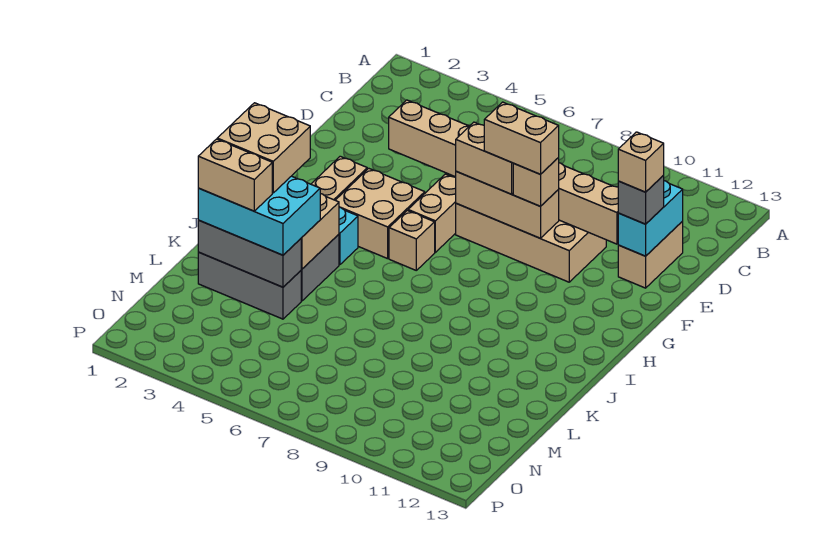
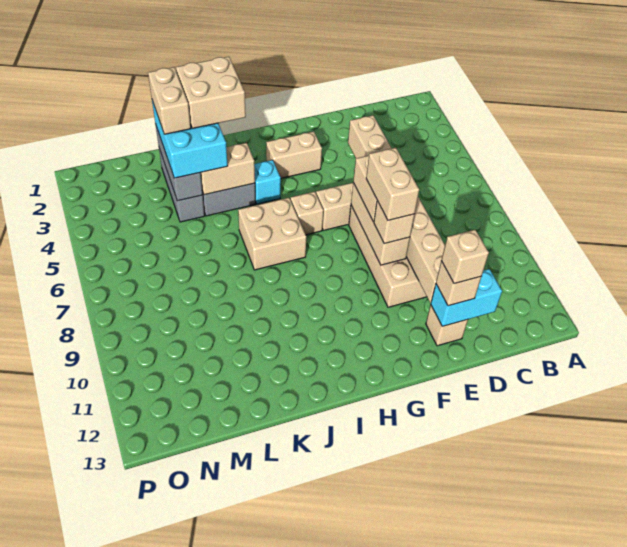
tan brick D12:E12 level 1 -> tan brick E12 level 1
grey brick E12 level 3 -> tan brick E12 level 3
tan brick G4:H5 level 1 -> tan brick I6:J7 level 1

